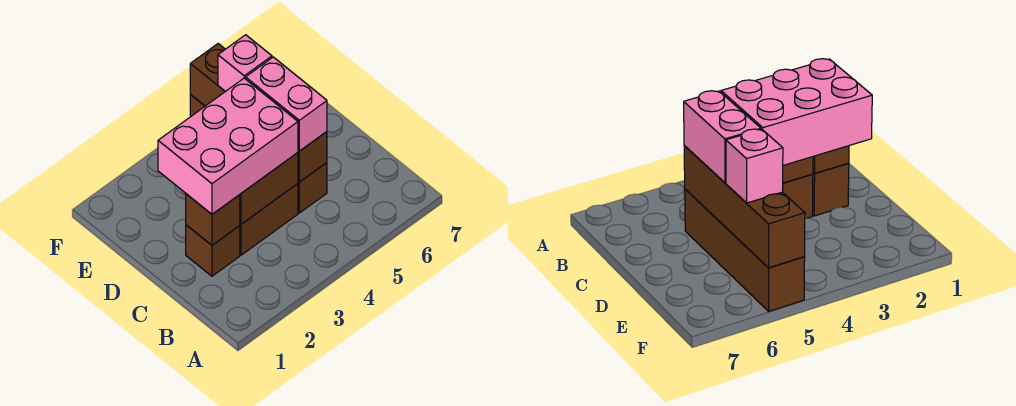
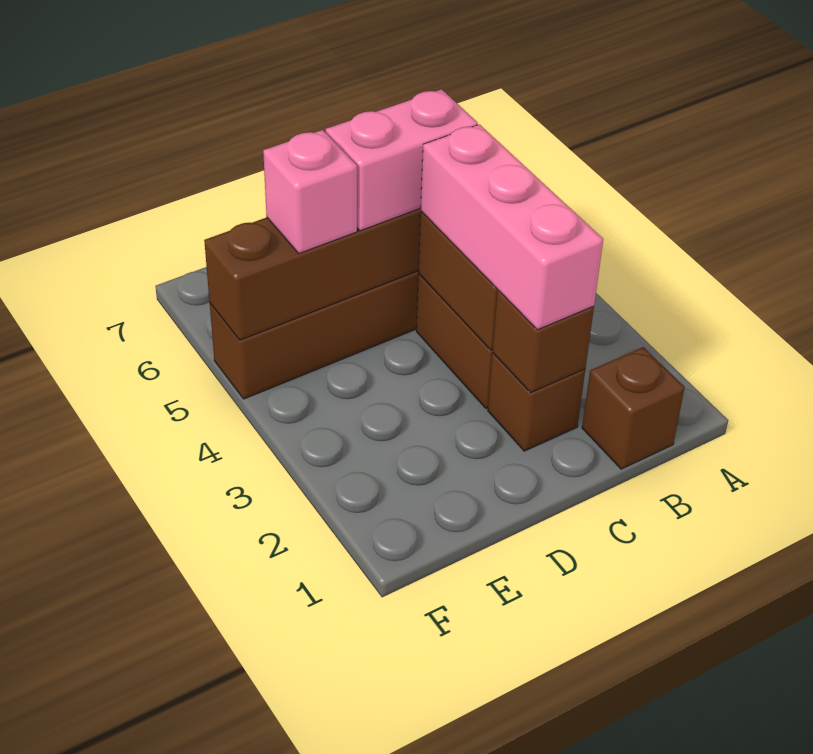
none -> brown brick B1 level 1
pink brick C2:D4 level 3 -> pink brick C2:C4 level 3

